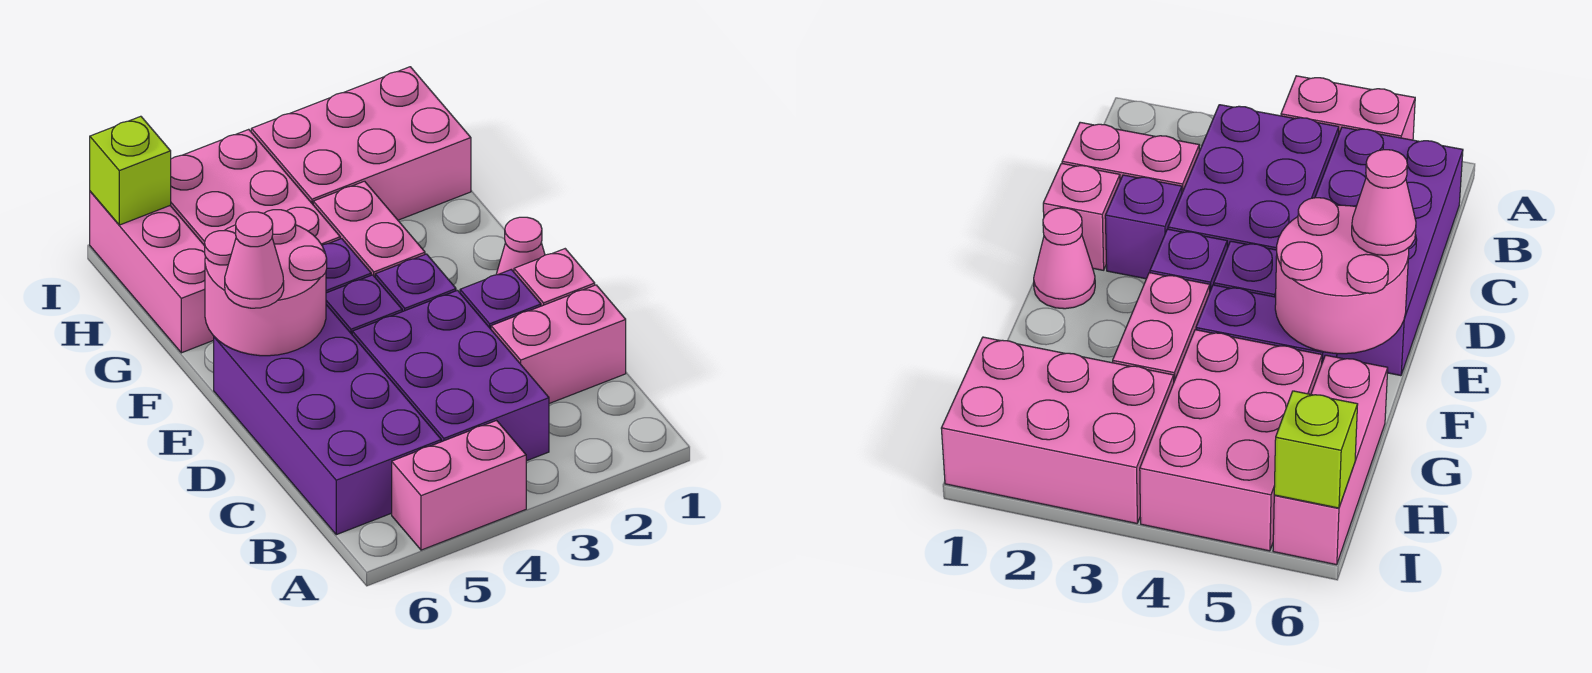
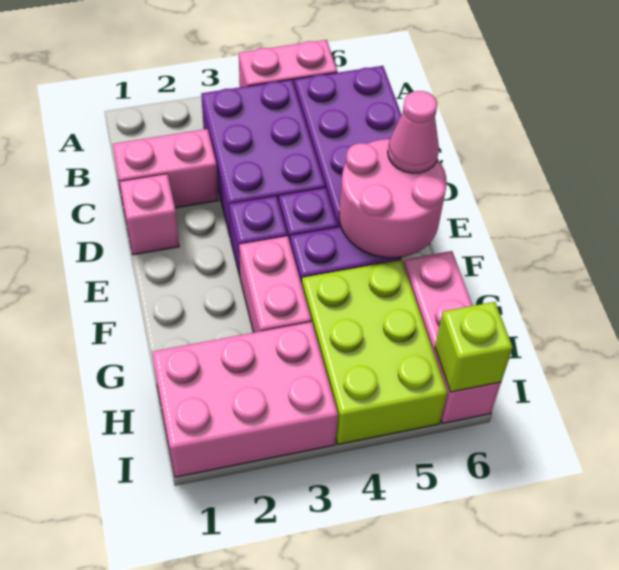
purple brick D2 level 1 -> none
pink cone E1 level 1 -> none
pink brick G4:I5 level 1 -> lime brick G4:I5 level 1

